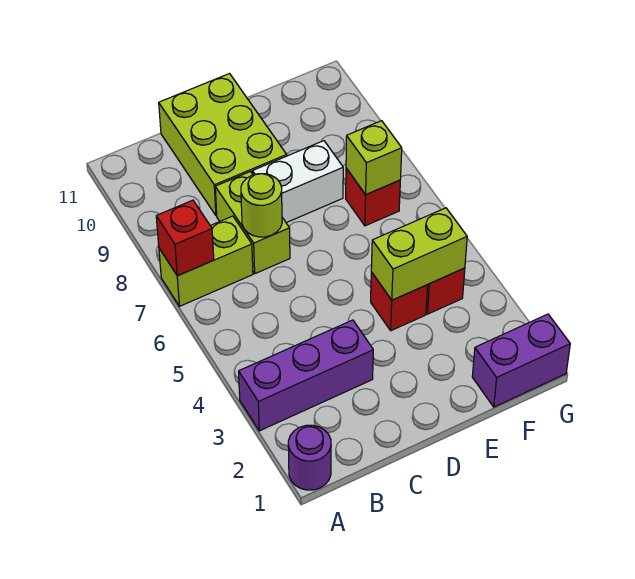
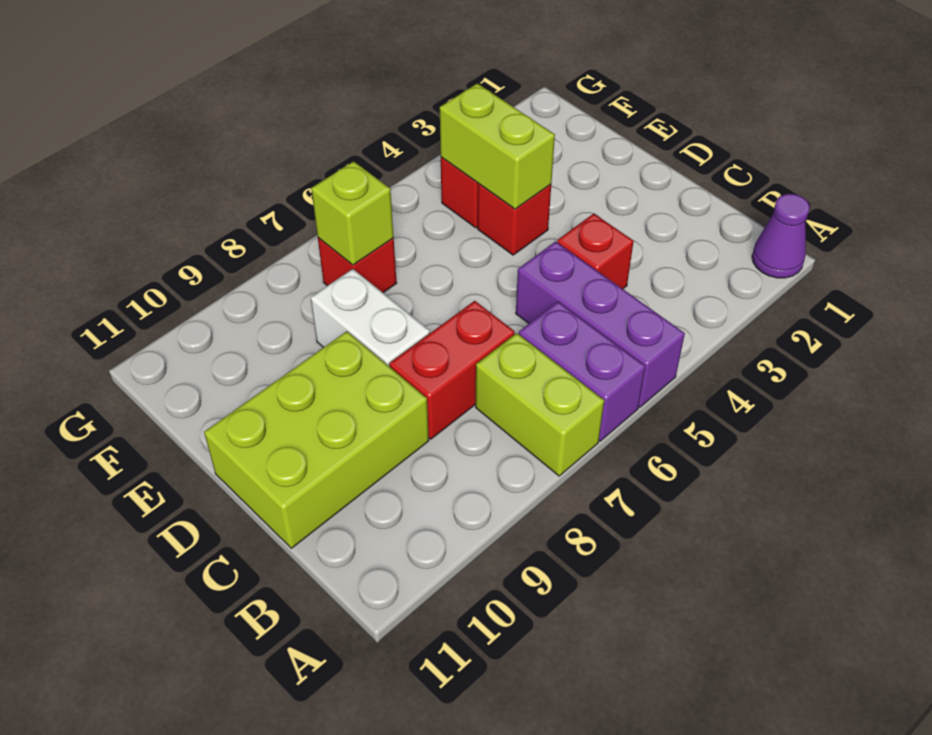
purple round brick A1 level 1 -> purple cone A1 level 1
purple brick A3:C3 level 1 -> purple brick A5:C5 level 1
red brick A7 level 2 -> red brick C4 level 1
lime brick C7:C8 level 1 -> red brick C7:C8 level 1
lime round brick C7 level 2 -> none
purple brick F1:G1 level 1 -> purple brick A6:B6 level 1

